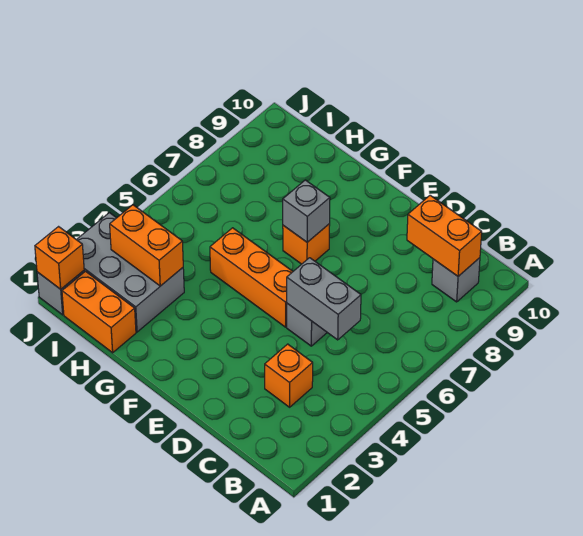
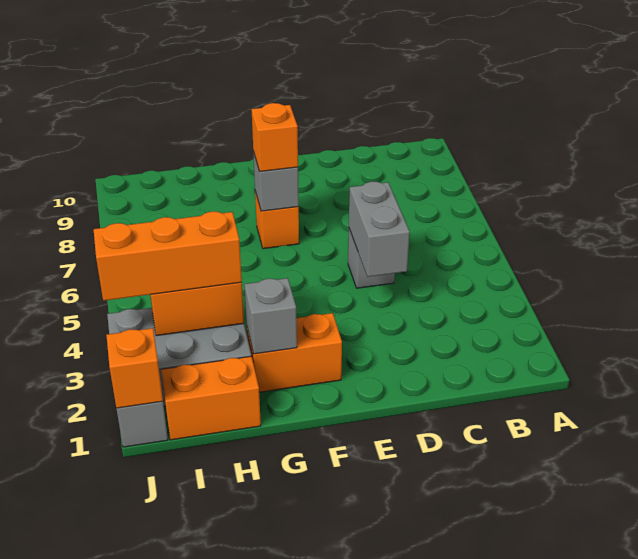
grey brick B9 level 1 -> grey brick G2 level 2
orange brick B9:C9 level 2 -> orange brick F2:G2 level 1
orange brick C3 level 1 -> orange brick F7 level 3
grey brick C5:D5 level 2 -> grey brick D4:D5 level 2
orange brick E5:G5 level 1 -> orange brick H3:J3 level 3

